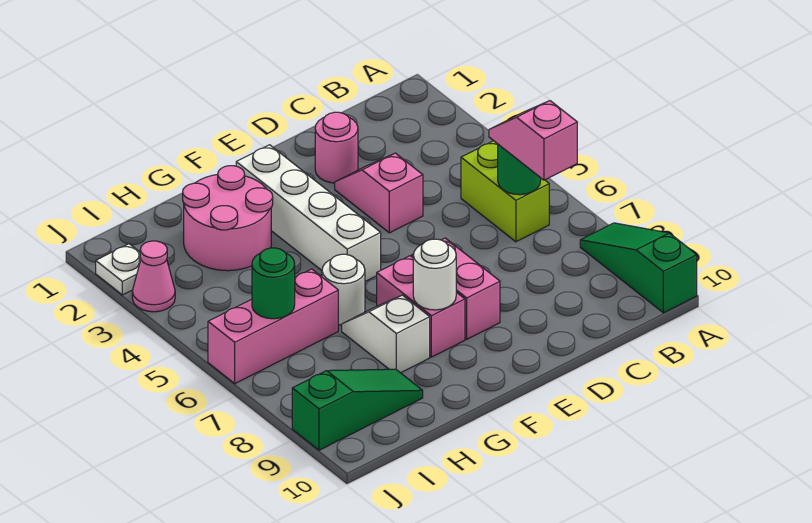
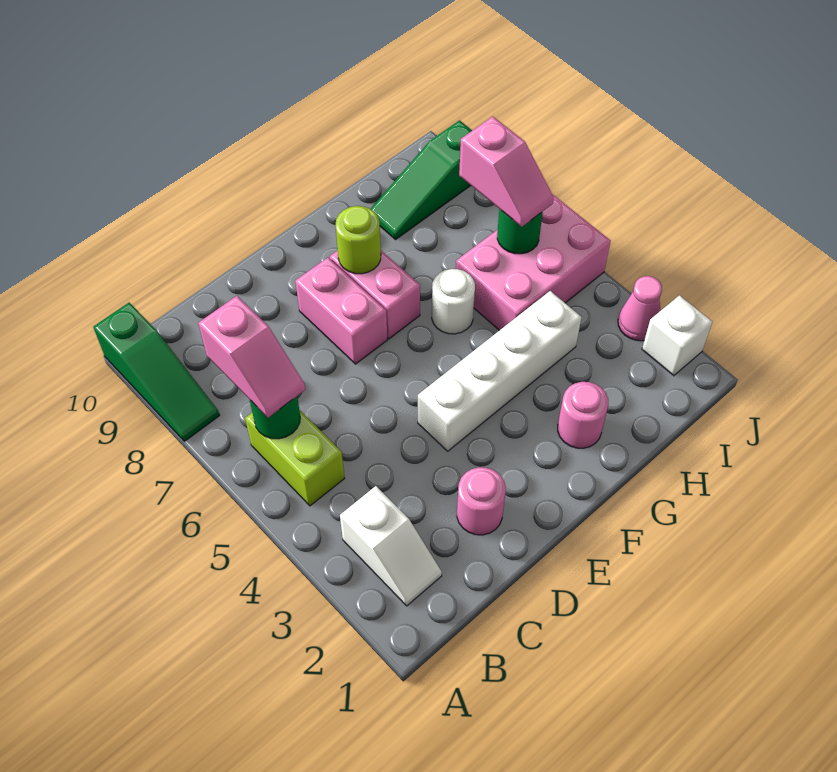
pink slope D3:D4 level 1 top 4 -> pink slope I6:I7 level 3 top 7
white brick F2:F5 level 1 -> white brick E4:H4 level 1
white round brick F8 level 2 -> lime round brick F8 level 2
pink round brick G2:H3 level 1 -> pink round brick G2 level 1
white slope G7:G8 level 1 top 8 -> white slope B2:B3 level 1 top 3
pink brick H6:J6 level 1 -> pink brick H5:J6 level 1
white plate J2 level 1 -> white brick J2 level 1

